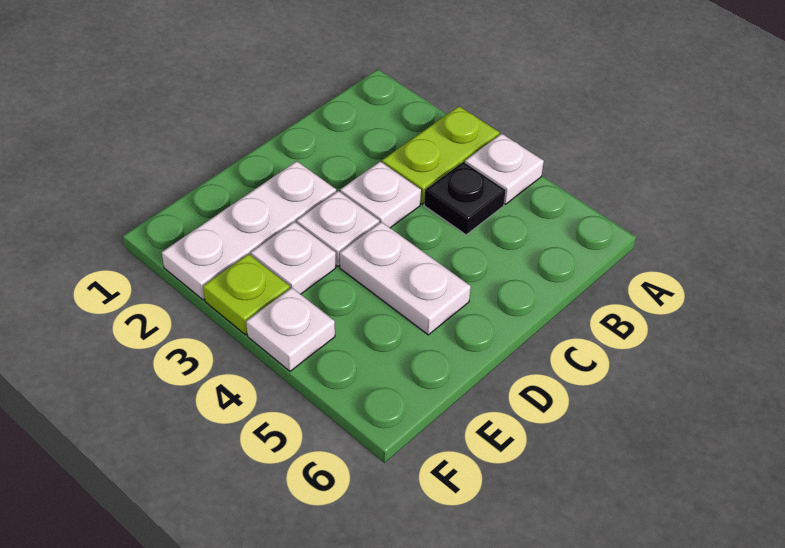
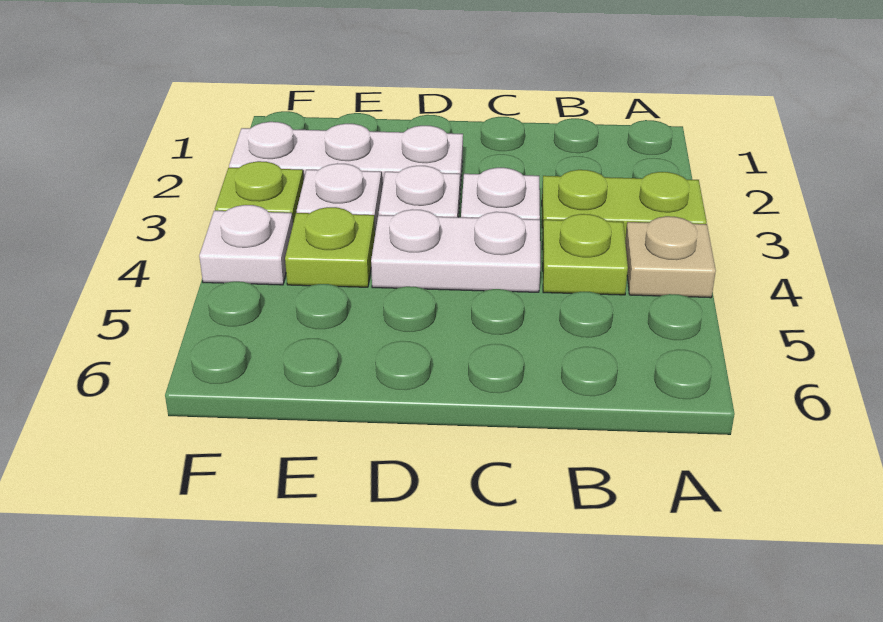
white plate A4 level 1 -> tan plate A4 level 1
black plate B4 level 1 -> lime plate B4 level 1
white plate D4:D5 level 1 -> white plate C4:D4 level 1
none -> lime plate E4 level 1

